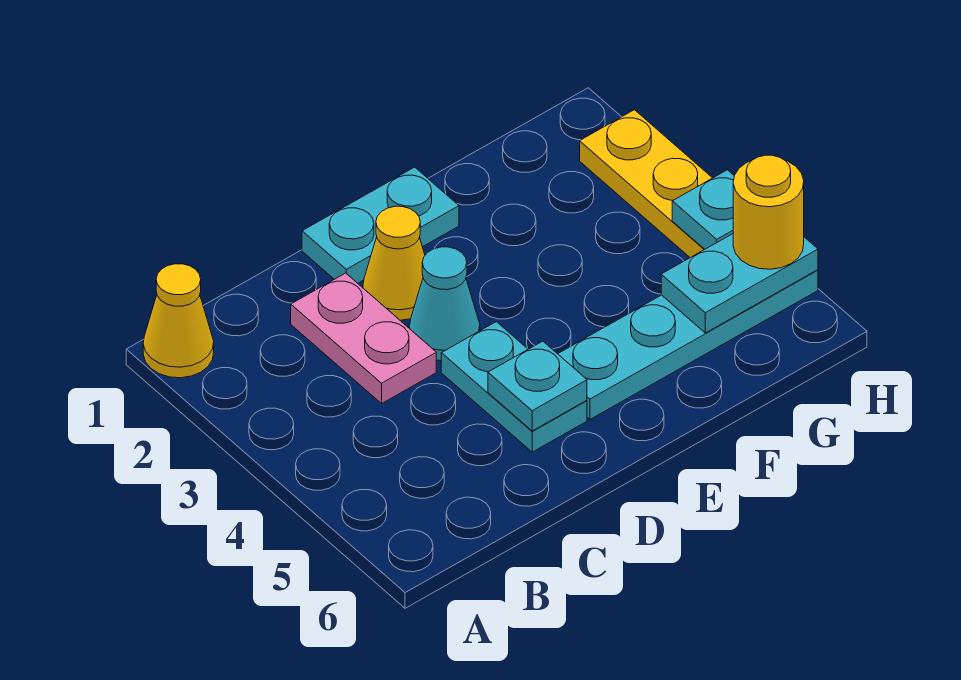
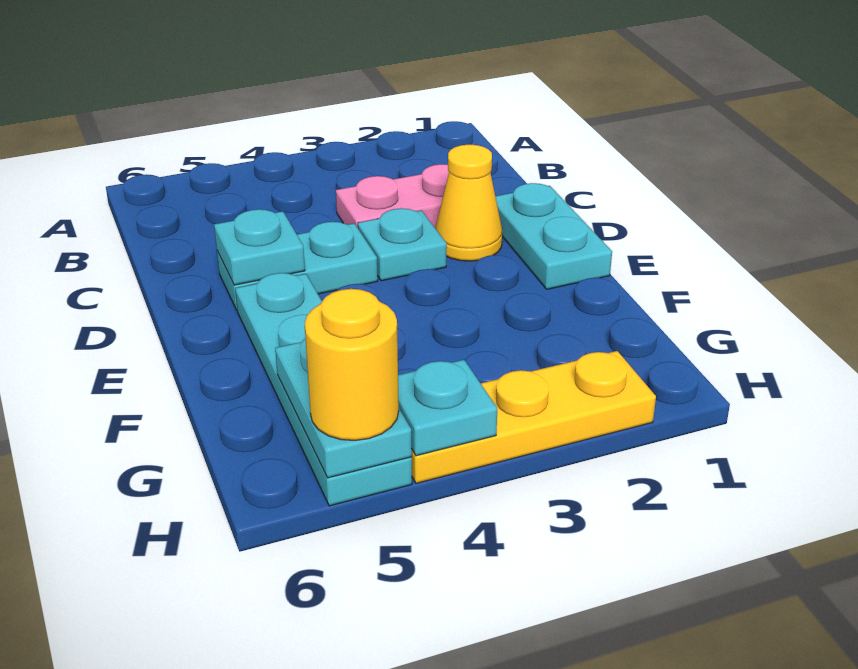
yellow cone A1 level 1 -> none
cyan cone D3 level 1 -> cyan plate D3 level 1

